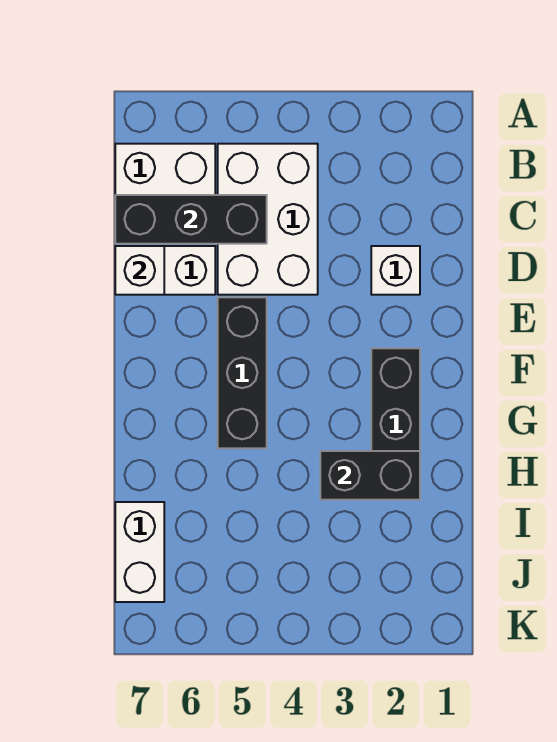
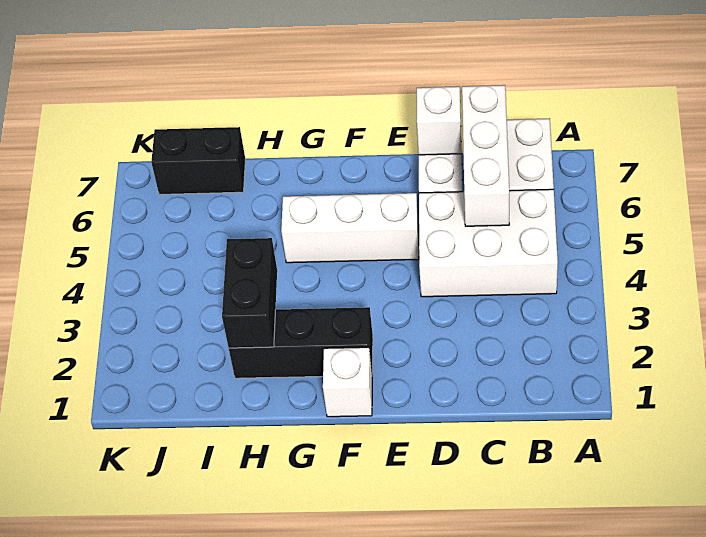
black brick C5:C7 level 2 -> white brick C5:C7 level 2
white brick D2 level 1 -> white brick F1 level 1
black brick E5:G5 level 1 -> white brick E5:G5 level 1
white brick I7:J7 level 1 -> black brick I7:J7 level 1

